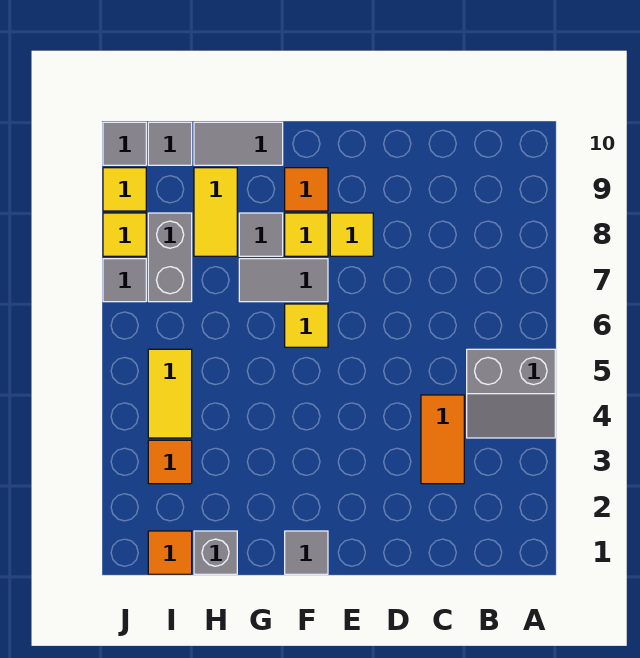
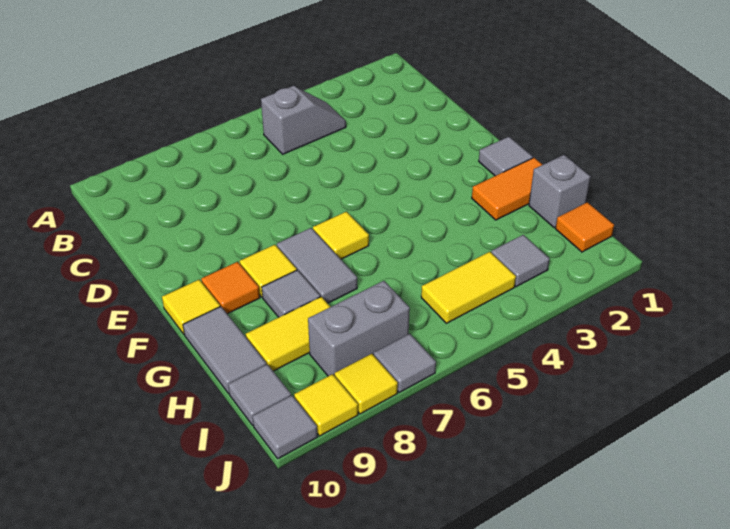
grey slope A4:B5 level 1 top 5 -> grey slope B4:B5 level 1 top 5
orange tile C3:C4 level 1 -> orange tile G1:G2 level 1
yellow tile E8 level 1 -> yellow tile F10 level 1
orange tile I3 level 1 -> grey tile I3 level 1

